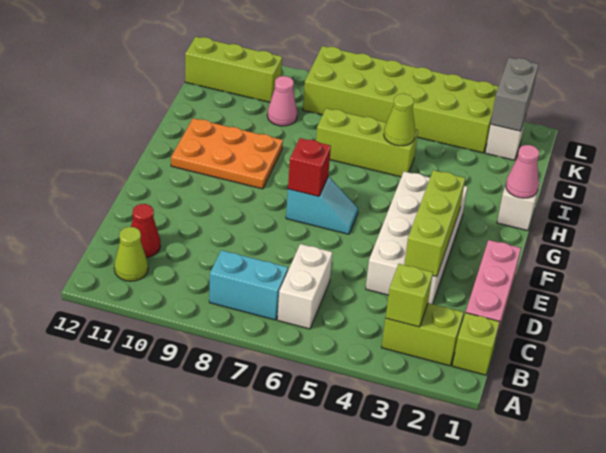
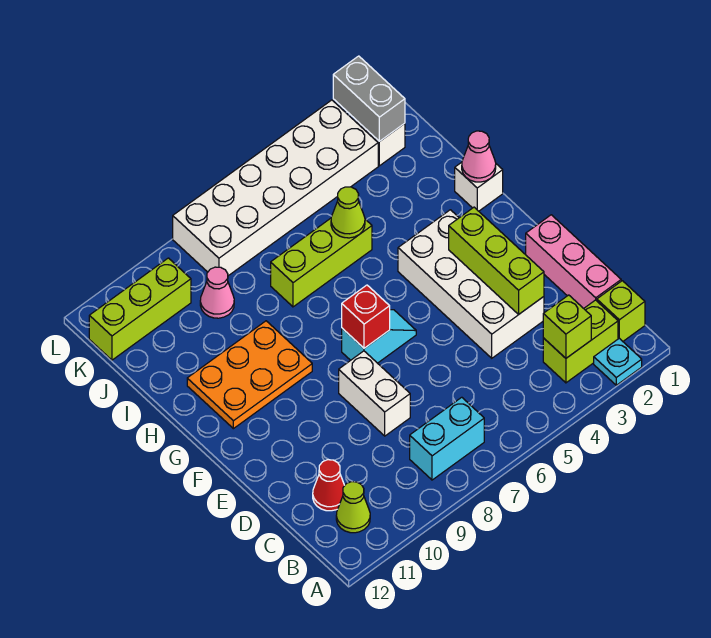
none -> cyan plate A2 level 1
white brick B6:C6 level 1 -> white brick D8:E8 level 1
lime brick K3:L8 level 1 -> white brick K3:L8 level 1

